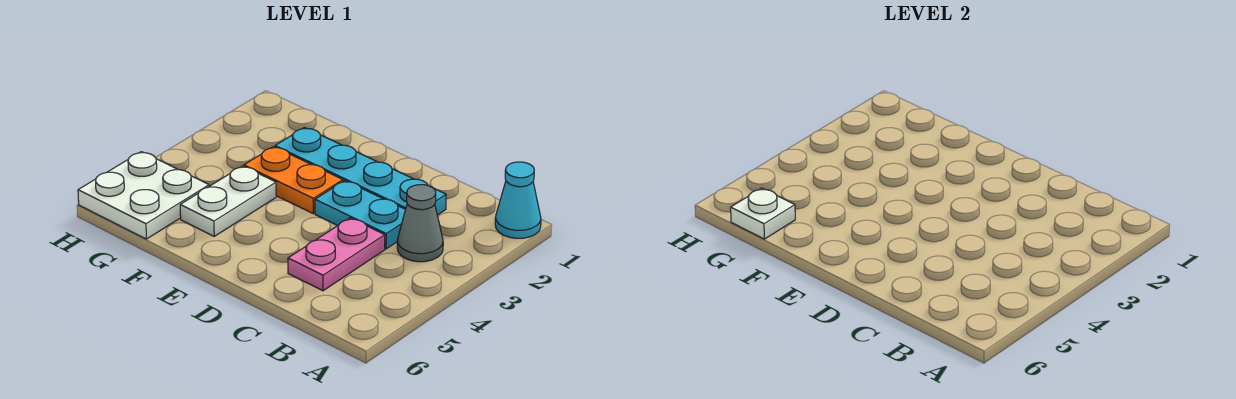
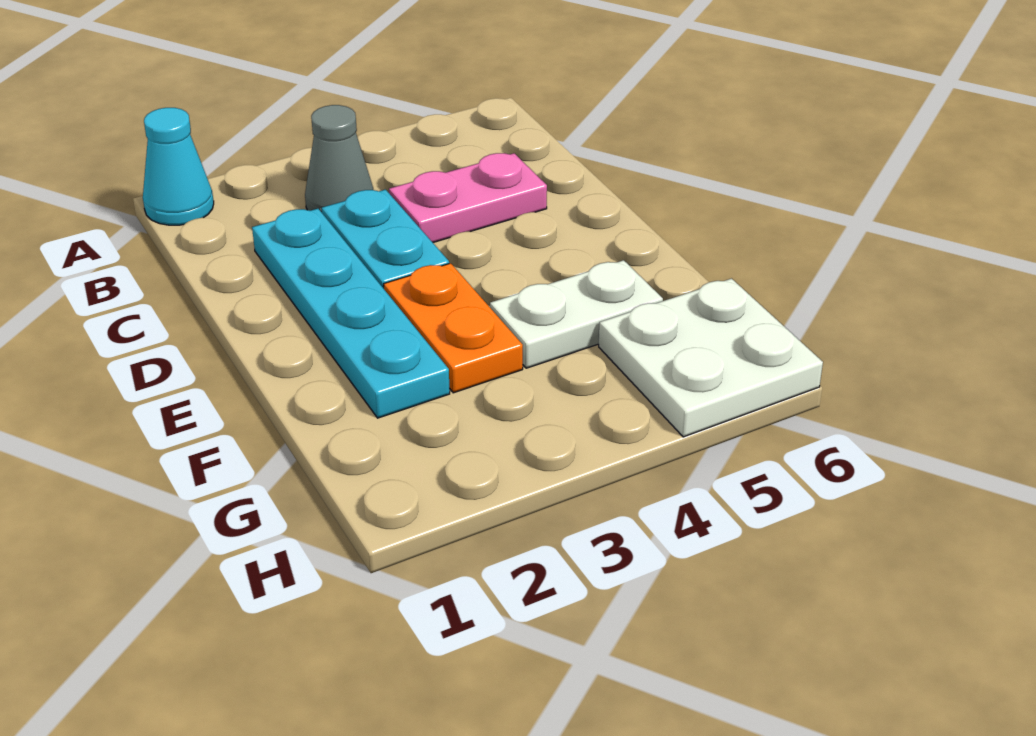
white plate G6 level 2 -> none

